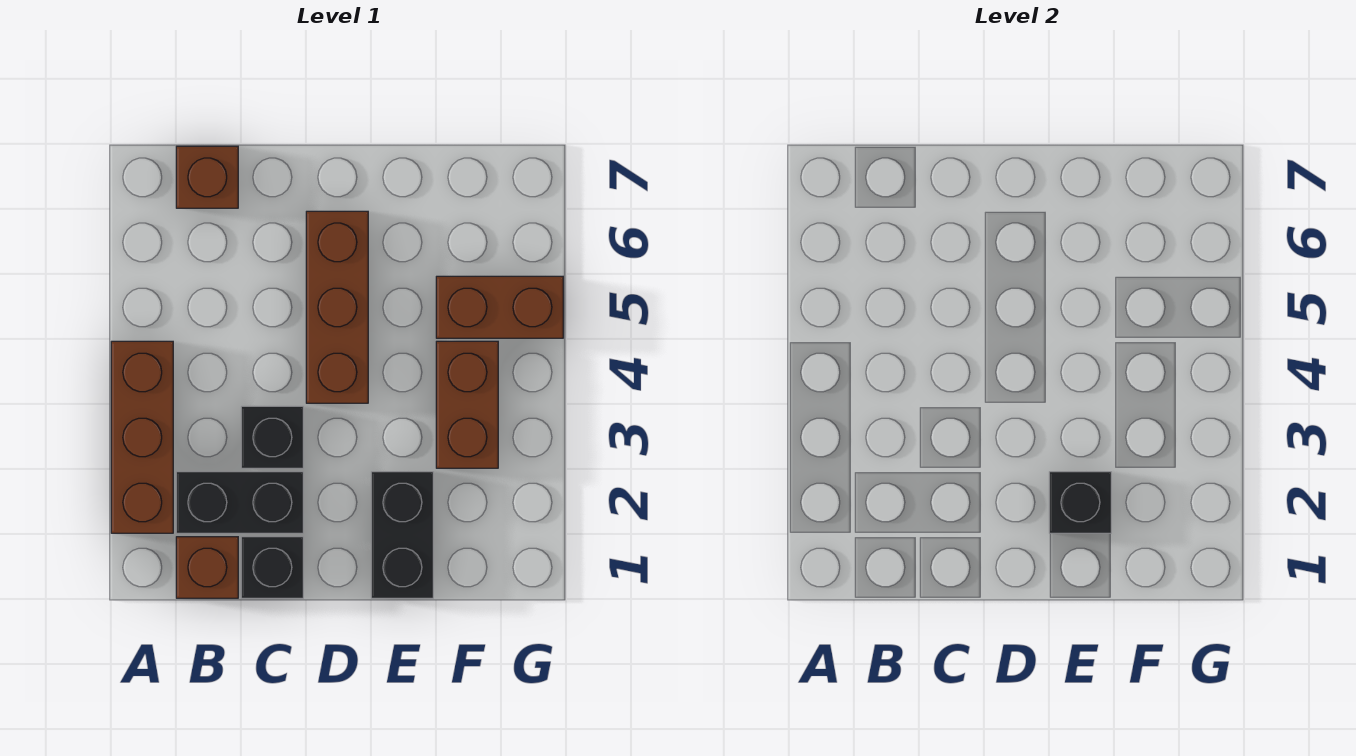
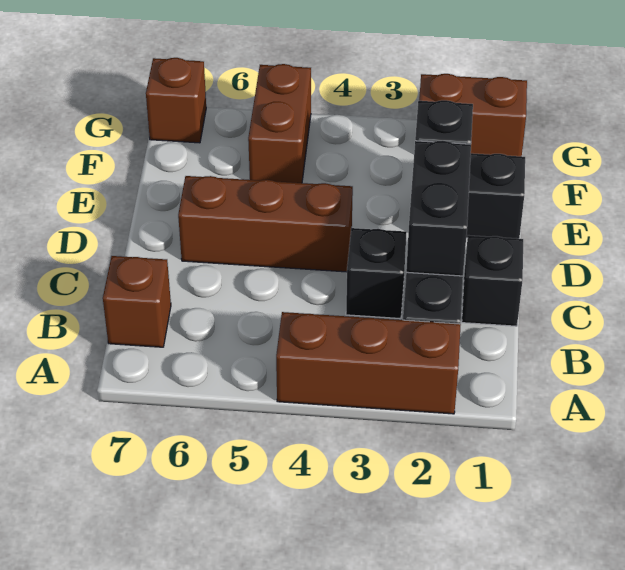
brown brick B1 level 1 -> brown brick G7 level 1
none -> black brick C2:D2 level 2
brown brick F3:F4 level 1 -> brown brick G1:G2 level 1

